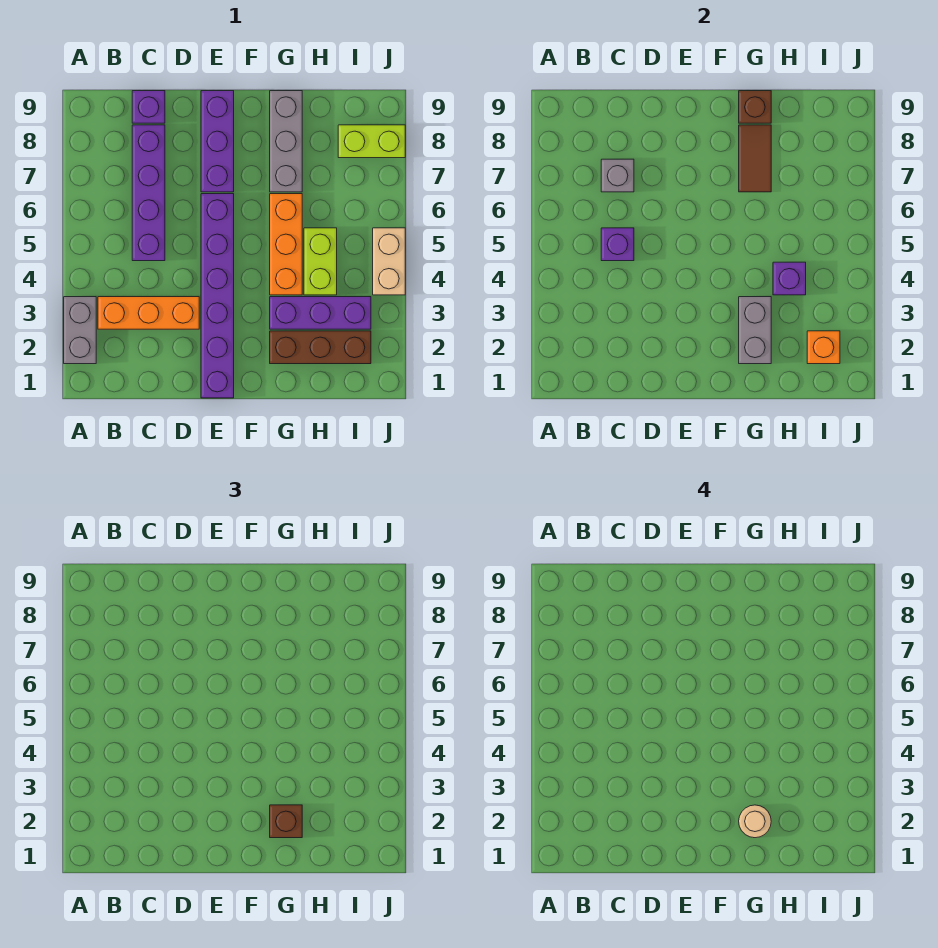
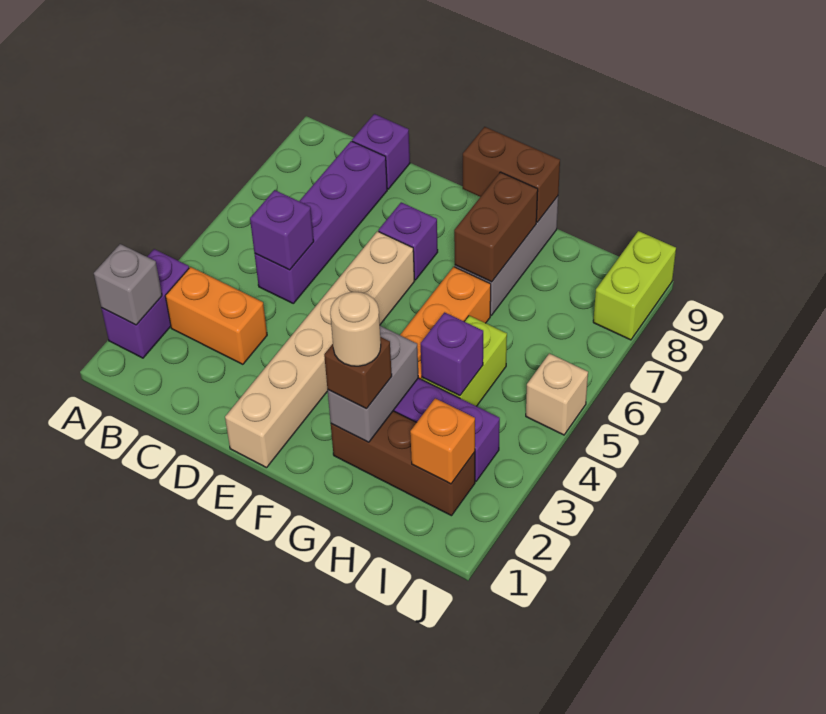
grey brick A2:A3 level 1 -> purple brick A2:A3 level 1
orange brick B3:D3 level 1 -> orange brick B3:C3 level 1
grey brick C7 level 2 -> grey brick A2 level 2
purple brick E1:E6 level 1 -> tan brick E1:E6 level 1
purple brick E7:E9 level 1 -> purple brick E7 level 1
brown tile G7:G8 level 2 -> brown brick G7:G8 level 2
brown brick G9 level 2 -> brown brick F9:G9 level 2
lime brick I8:J8 level 1 -> lime brick J8:J9 level 1
tan brick J4:J5 level 1 -> tan brick J5 level 1

